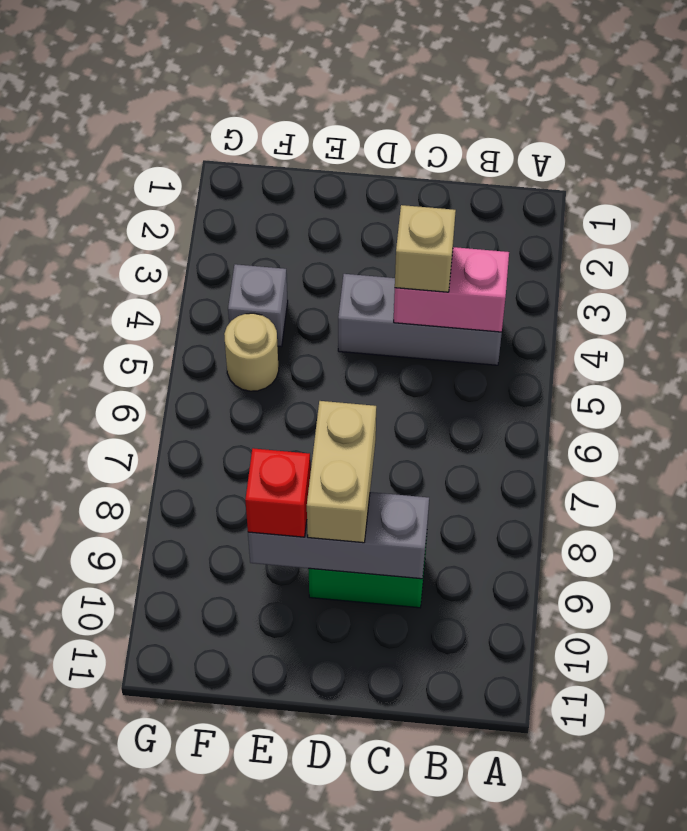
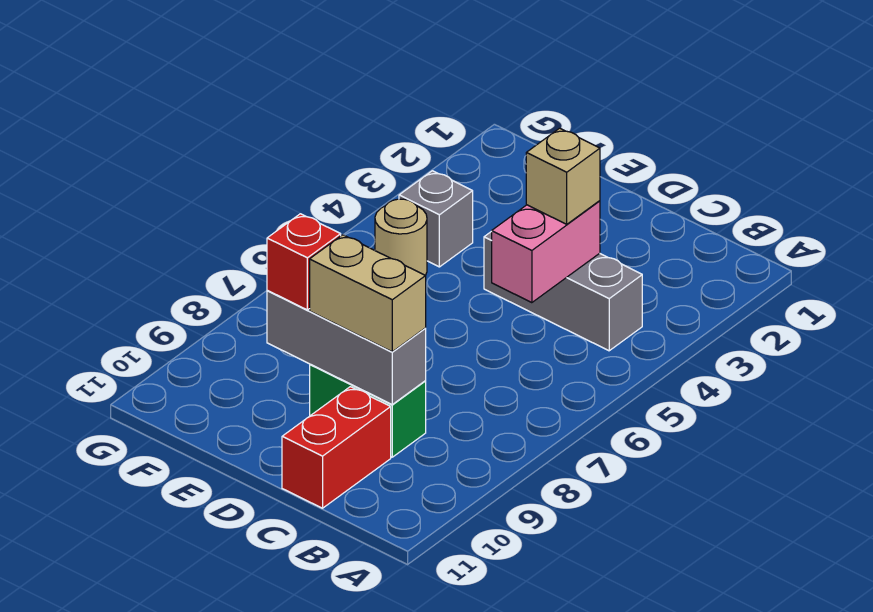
pink brick B4:C4 level 2 -> pink brick C4:C5 level 2
none -> red brick C10:C11 level 1
tan brick D8:D9 level 3 -> tan brick C9:D9 level 3

